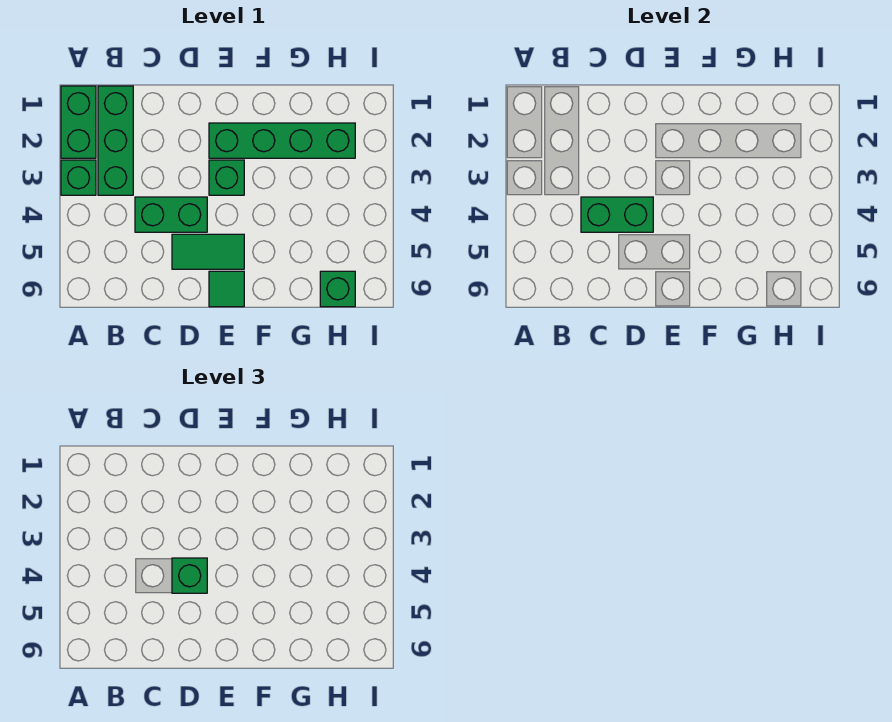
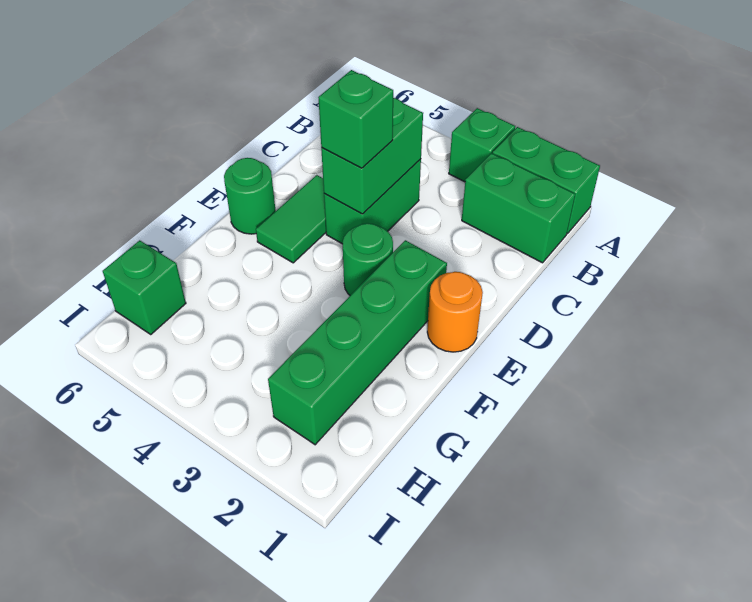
green brick B1:B3 level 1 -> green brick B1:B2 level 1
none -> orange round brick E1 level 1
green brick E3 level 1 -> green round brick E3 level 1
green tile E6 level 1 -> green round brick E6 level 1

